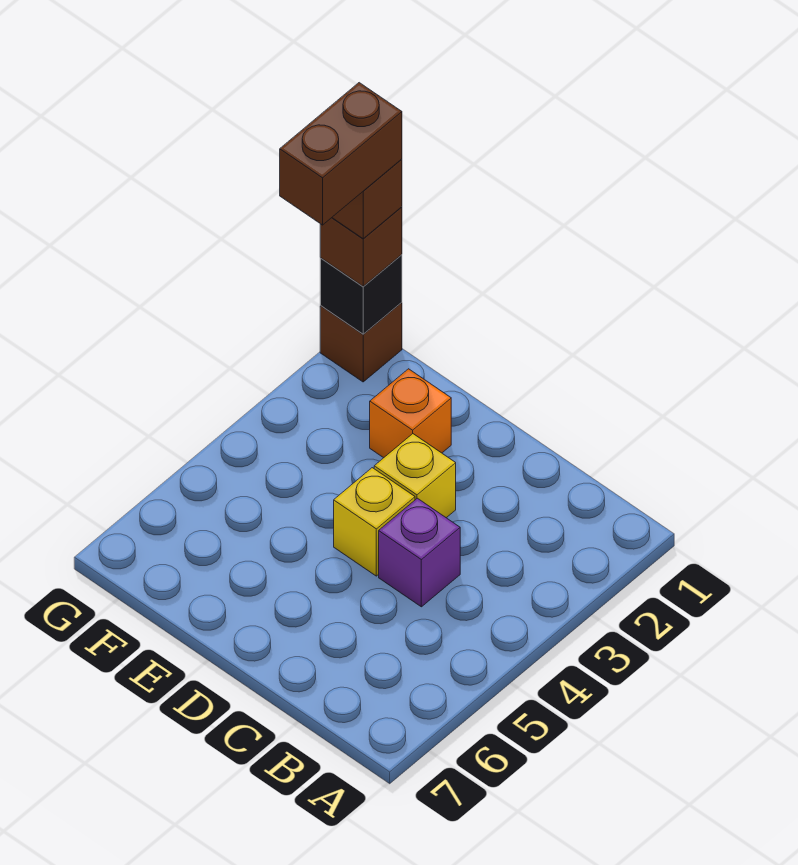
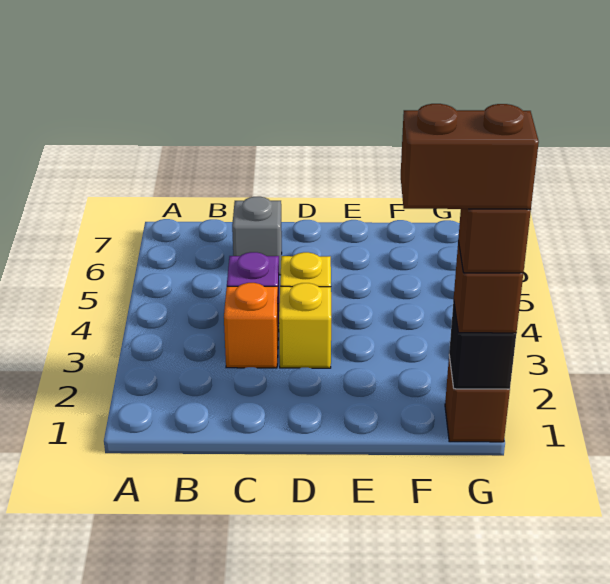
none -> grey brick C6 level 1
orange brick E2 level 1 -> orange brick C3 level 1
brown brick G1:G2 level 5 -> brown brick F1:G1 level 5

